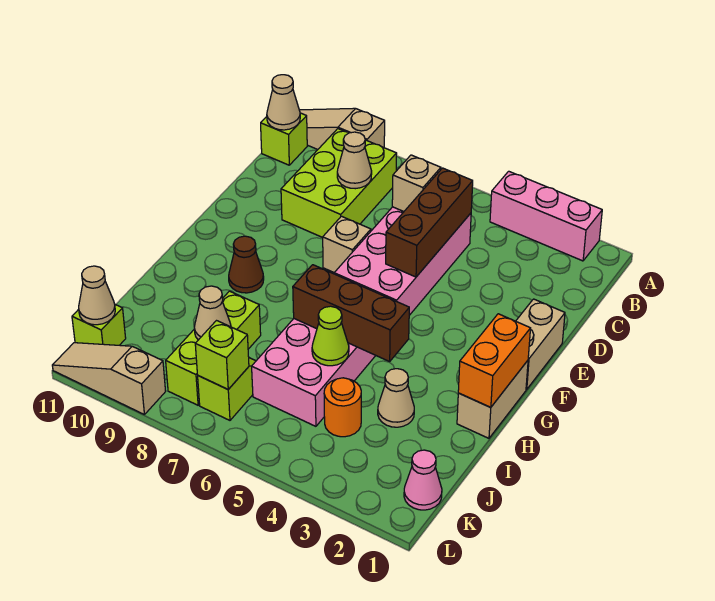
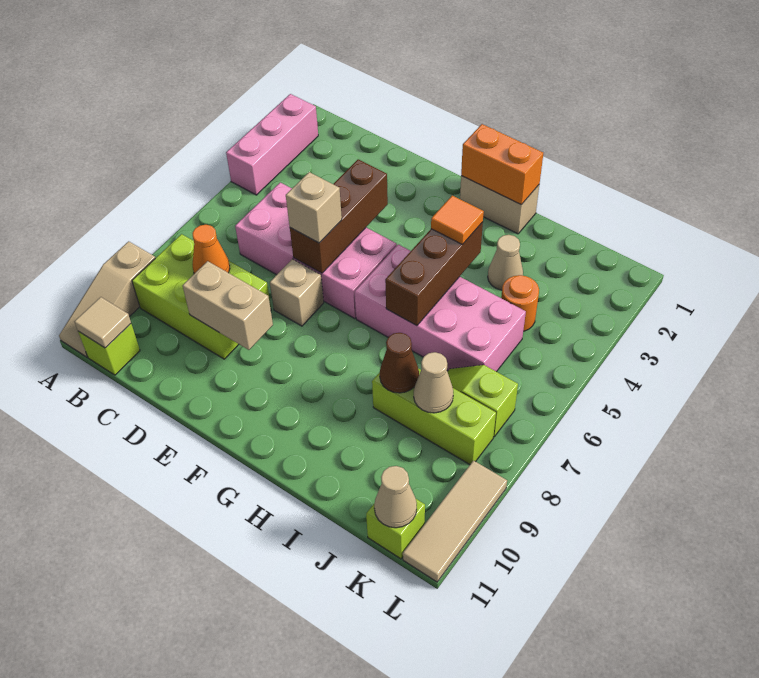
tan cone B11 level 2 -> tan tile B11 level 2
brown brick C5:E5 level 2 -> brown brick E4:E6 level 2
tan brick C6 level 2 -> tan brick E6 level 3
tan cone C8 level 2 -> orange cone C8 level 2
tan brick E1:F1 level 1 -> tan brick D9:E9 level 2
brown cone G9 level 1 -> brown cone I8 level 2
none -> orange tile H4 level 3
lime cone I5 level 2 -> none
pink cone K1 level 1 -> none
lime brick K7 level 2 -> none
tan slope L9:L11 level 1 top 9 -> tan tile L9:L11 level 1

